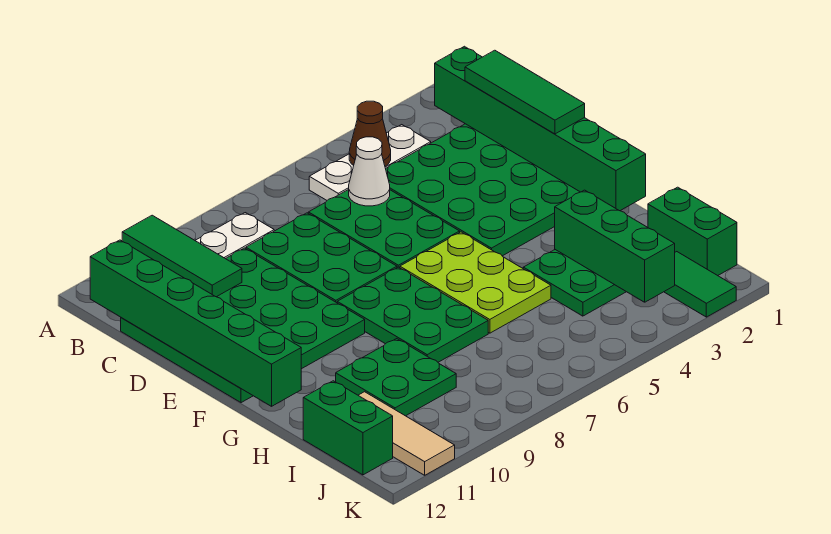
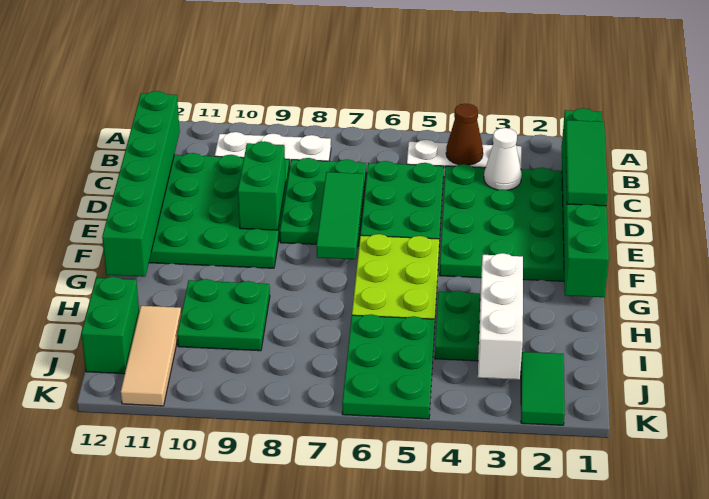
green tile A10:C10 level 2 -> green tile D7:F7 level 2
white cone C5 level 2 -> white cone C3 level 2
green plate F7:H8 level 1 -> green plate I5:K6 level 1
green brick H3:J3 level 2 -> white brick H3:J3 level 2
green brick I1:J1 level 1 -> green brick D9:E9 level 2

